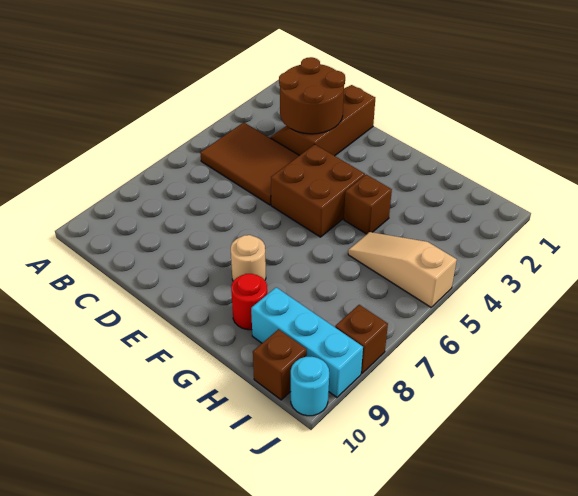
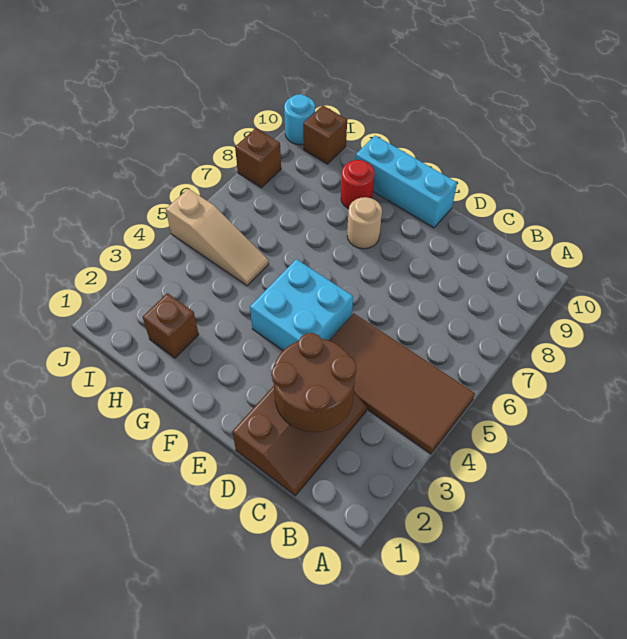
brown tile B4:D5 level 1 -> brown tile A4:D5 level 1
brown brick E4:F5 level 1 -> cyan brick E4:F5 level 1
brown brick G4 level 1 -> brown brick H2 level 1
cyan brick H9:J9 level 1 -> cyan brick E10:G10 level 1

